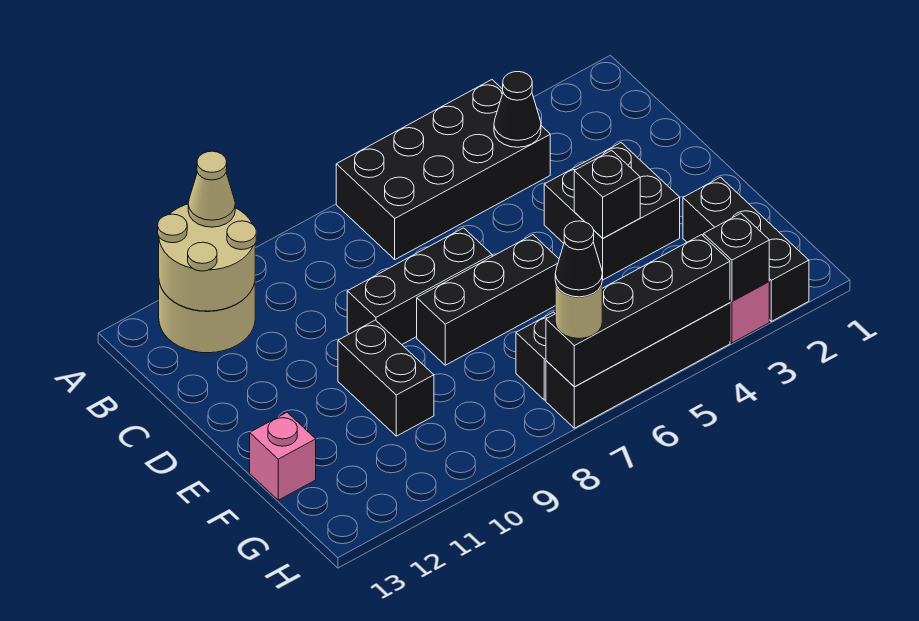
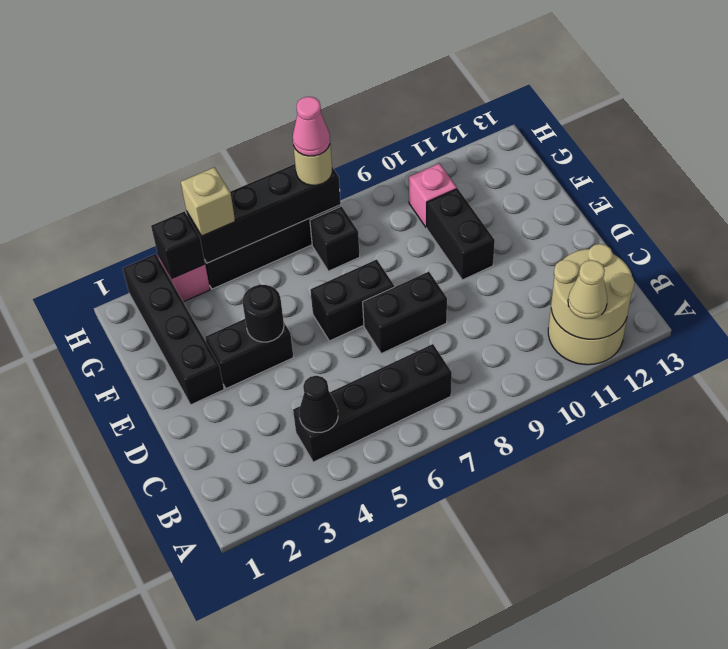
black brick A4:B7 level 1 -> black brick B4:B7 level 1
black brick D3:E4 level 1 -> black brick E3:E4 level 1
black brick D7:D9 level 1 -> black brick D7:D8 level 1
black brick E4 level 2 -> black round brick E4 level 2
black brick E6:E8 level 1 -> black brick E6:E7 level 1
black brick F2:H2 level 1 -> black brick E2:H2 level 1
pink brick F13 level 1 -> pink brick G10 level 1
none -> tan brick H4 level 3
black cone H7 level 4 -> pink cone H7 level 4

